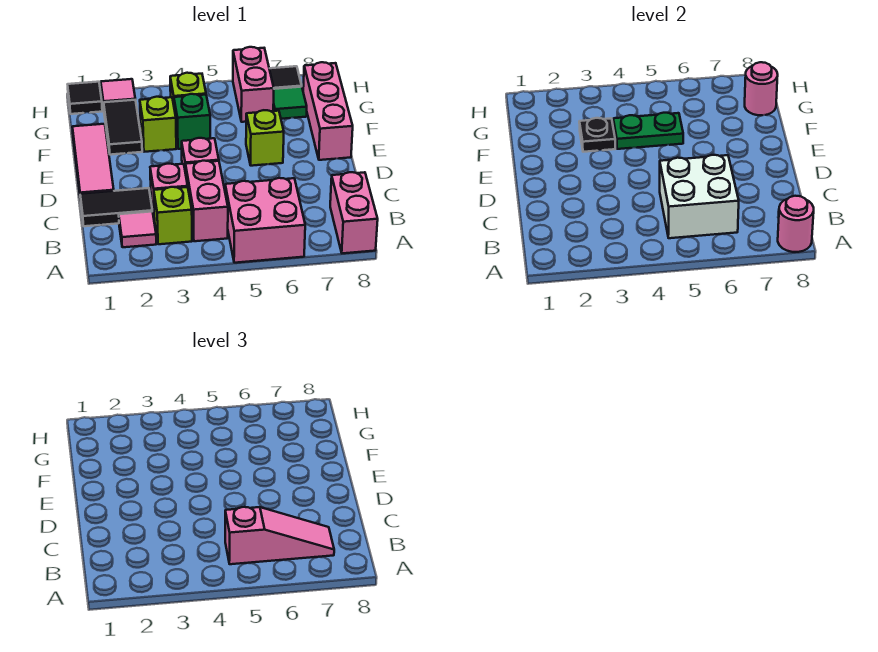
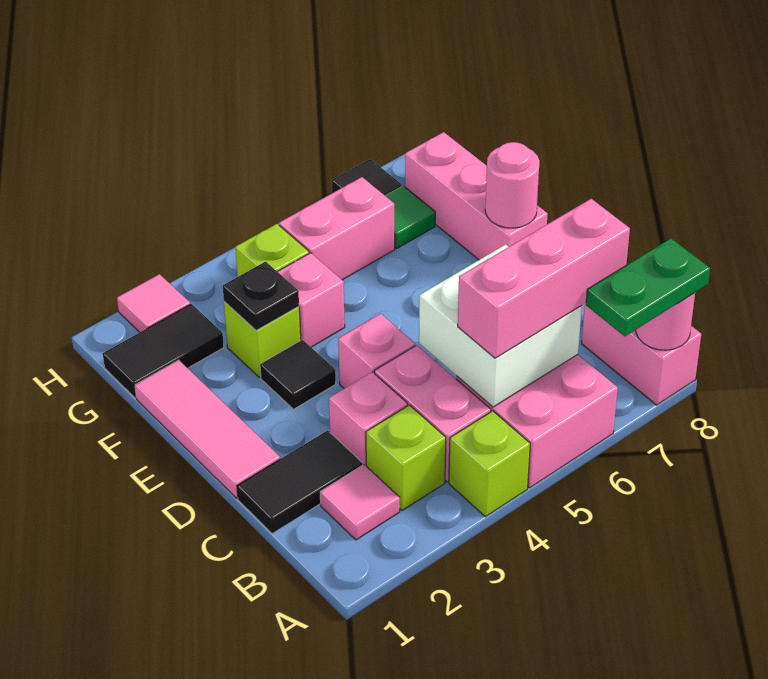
pink slope B5:B7 level 3 top 5 -> pink brick B5:B7 level 3
lime brick E6 level 1 -> lime brick A4 level 1
black tile F2:G2 level 1 -> black tile G1:G2 level 1
green brick F4 level 1 -> pink brick F4 level 1
green plate F4:F5 level 2 -> green plate A7:A8 level 3
pink brick G6:H6 level 1 -> pink brick G5:G6 level 1
pink round brick G8 level 2 -> pink round brick E8 level 2
black tile H1 level 1 -> black tile E3 level 1

